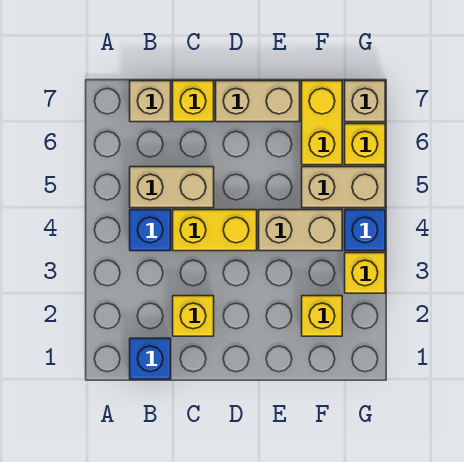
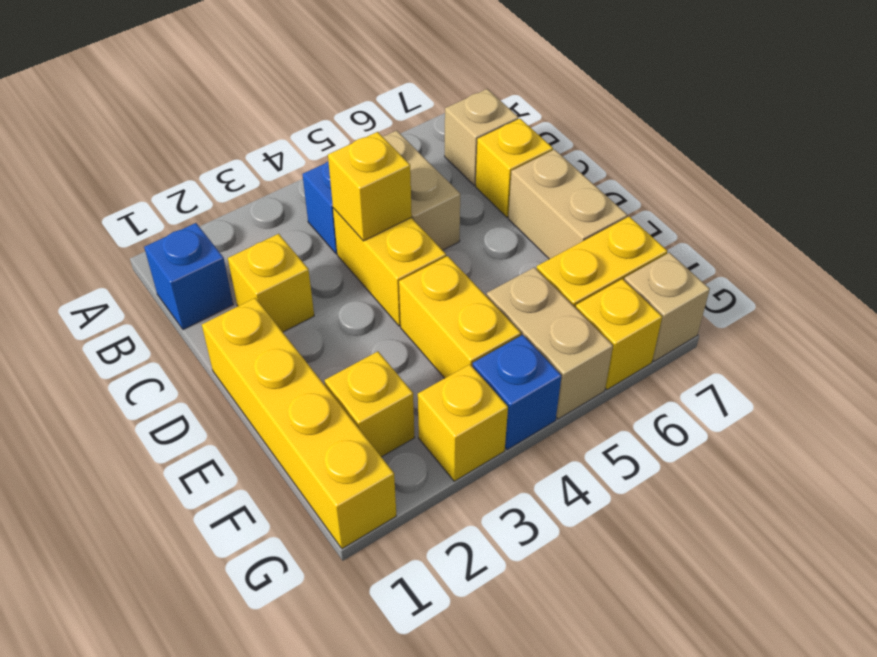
none -> yellow brick C4 level 2
none -> yellow brick D1:G1 level 1
tan brick E4:F4 level 1 -> yellow brick E4:F4 level 1

